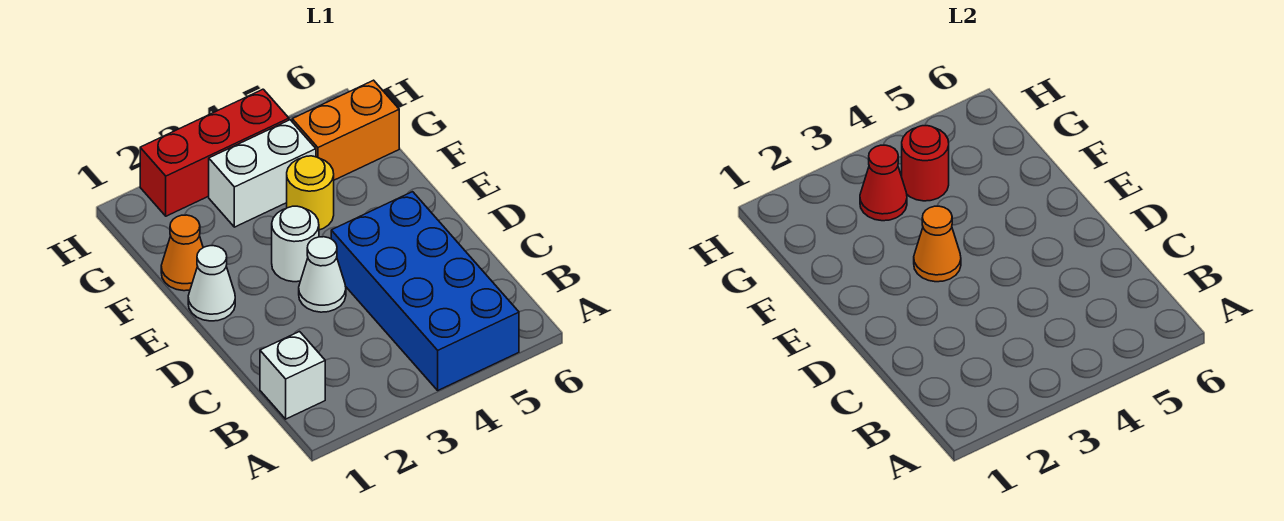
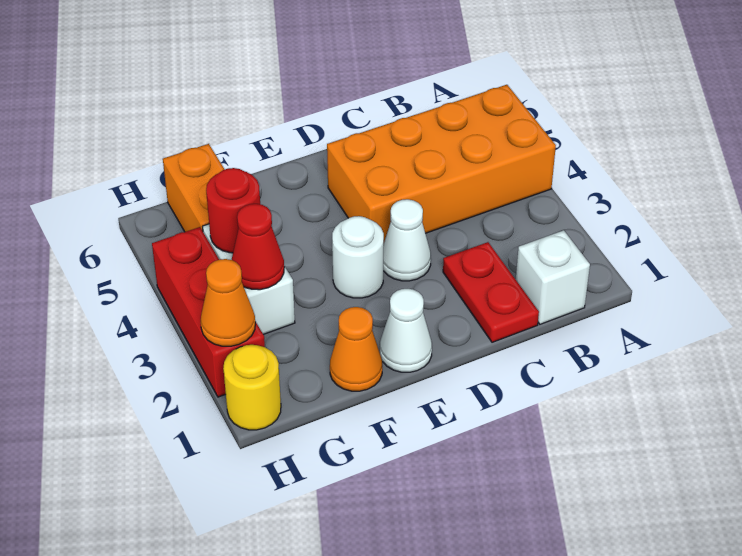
blue brick A4:D5 level 1 -> orange brick A4:D5 level 1
none -> red plate C1:C2 level 1
orange cone E3 level 2 -> orange cone H2 level 2
yellow round brick F4 level 1 -> yellow round brick H1 level 1

